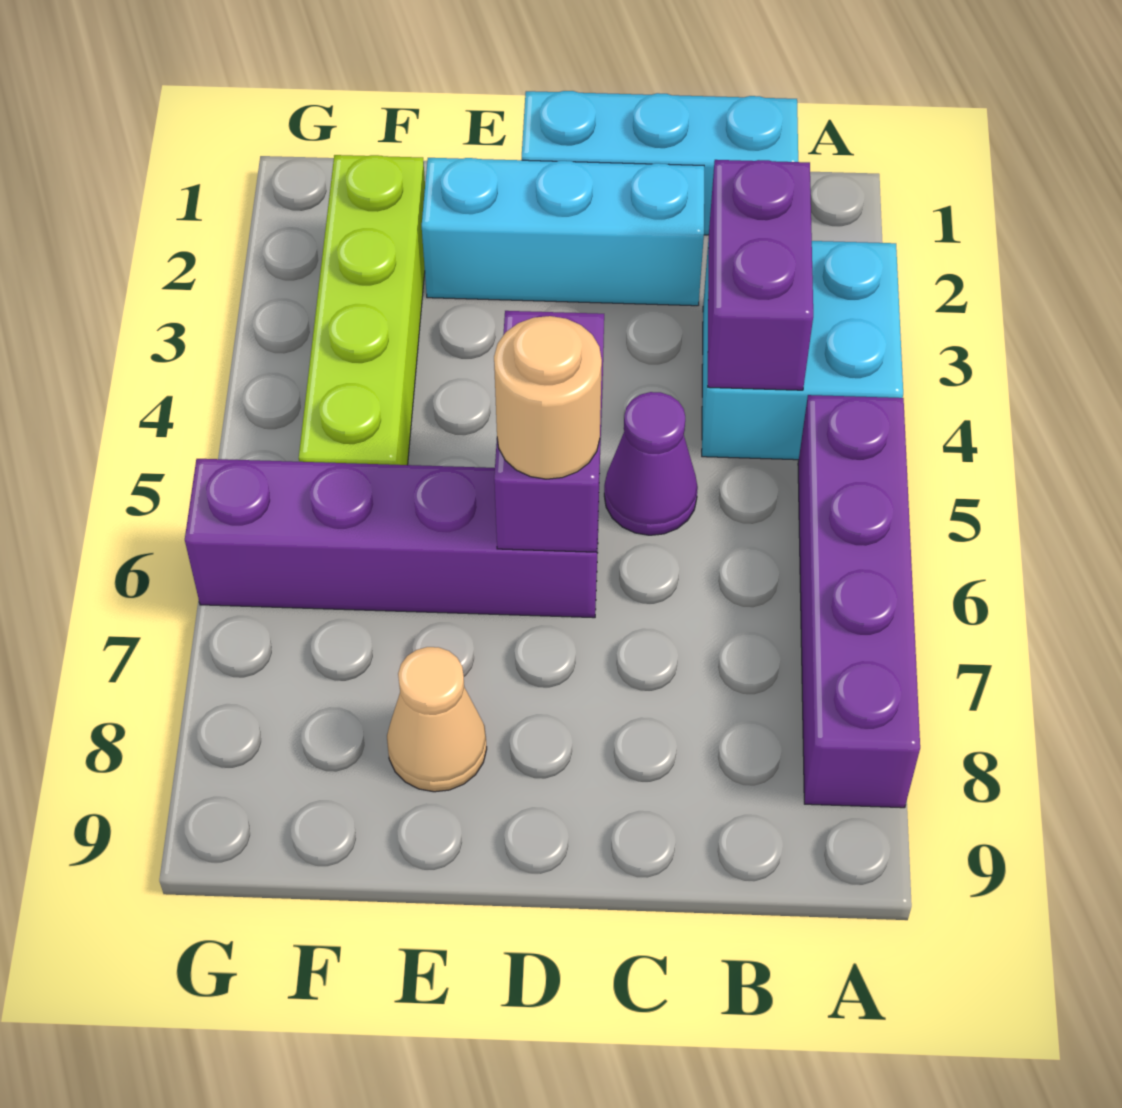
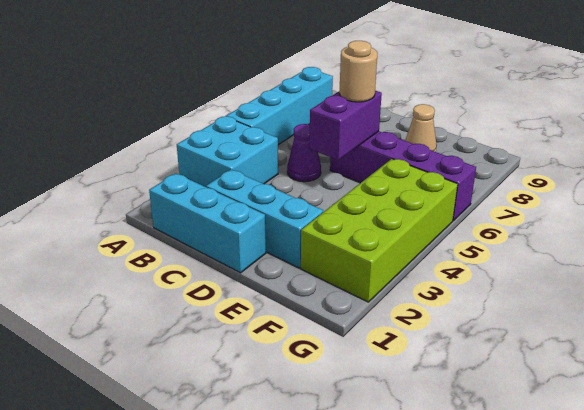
purple brick A5:A8 level 1 -> cyan brick A5:A8 level 1
purple brick B3:B4 level 2 -> none
lime brick F2:F5 level 1 -> lime brick F2:G5 level 1

